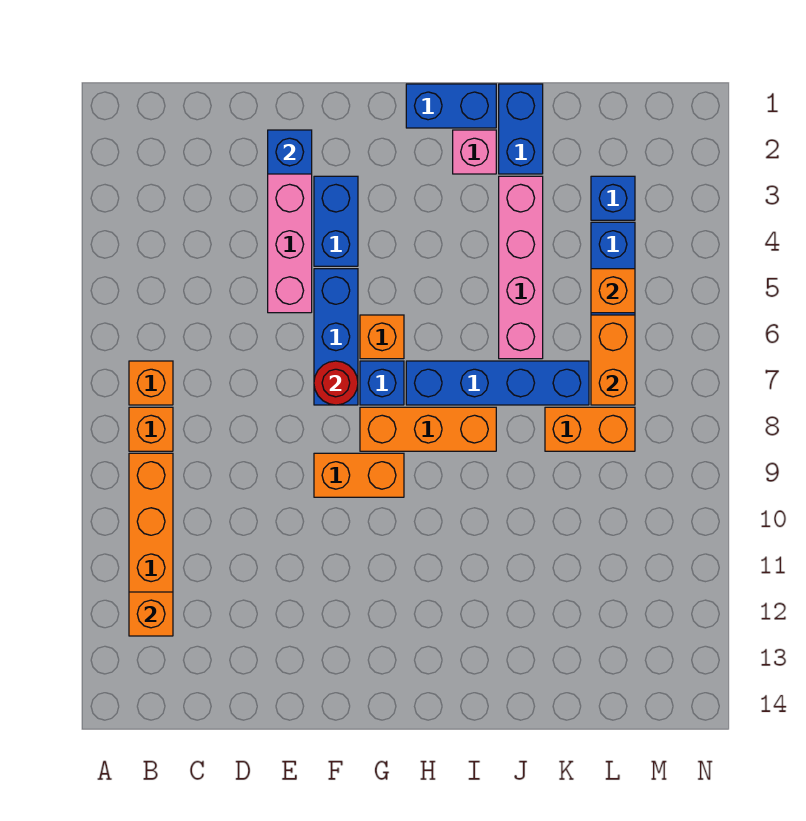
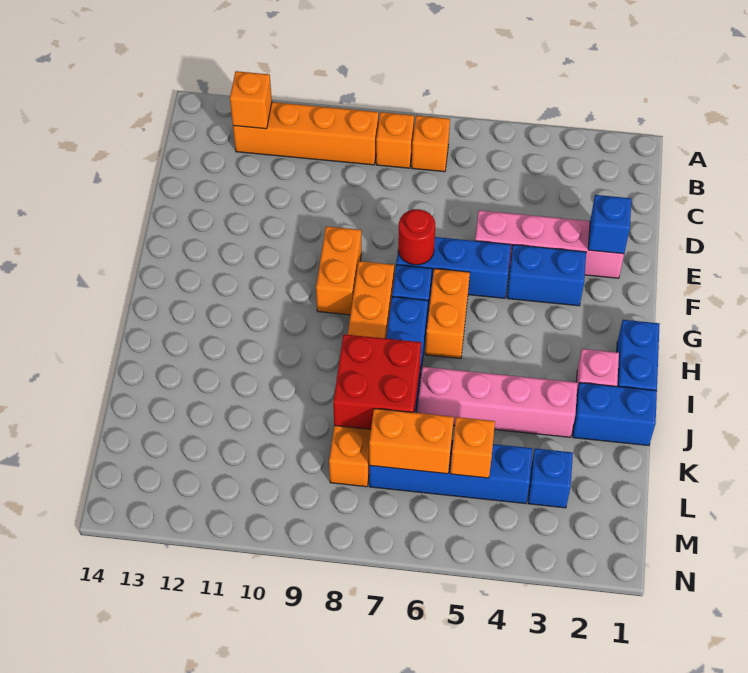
orange brick G6 level 1 -> orange brick G6:H6 level 1
none -> red brick J7:K8 level 2

